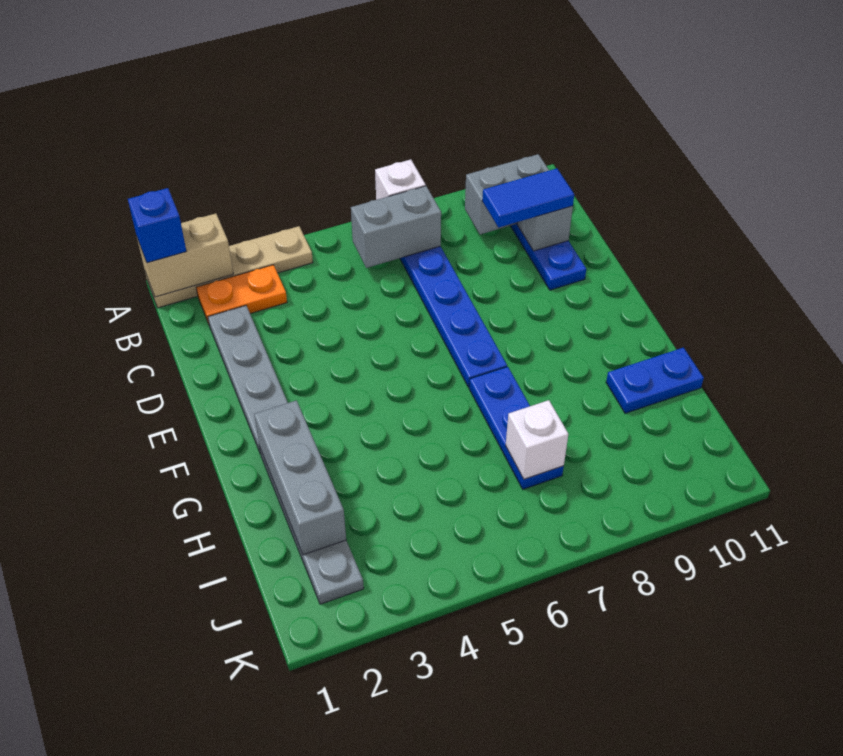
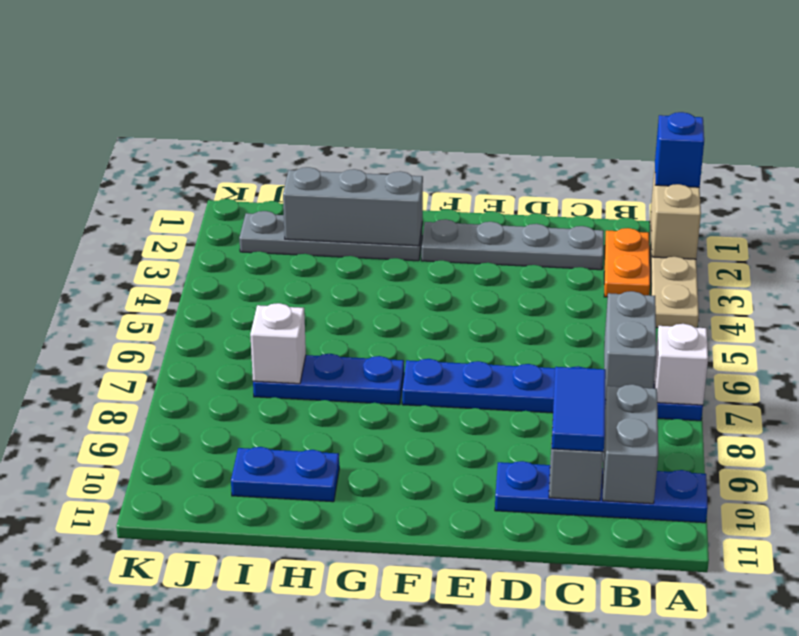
blue plate H10:H11 level 1 -> blue plate H10:I10 level 1

